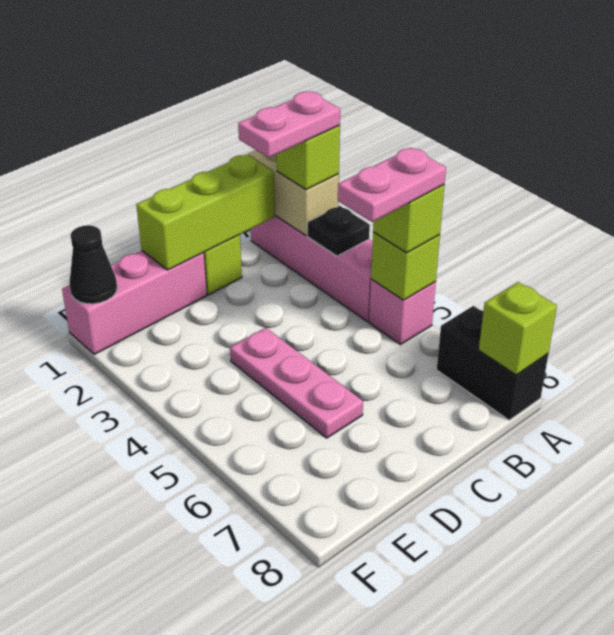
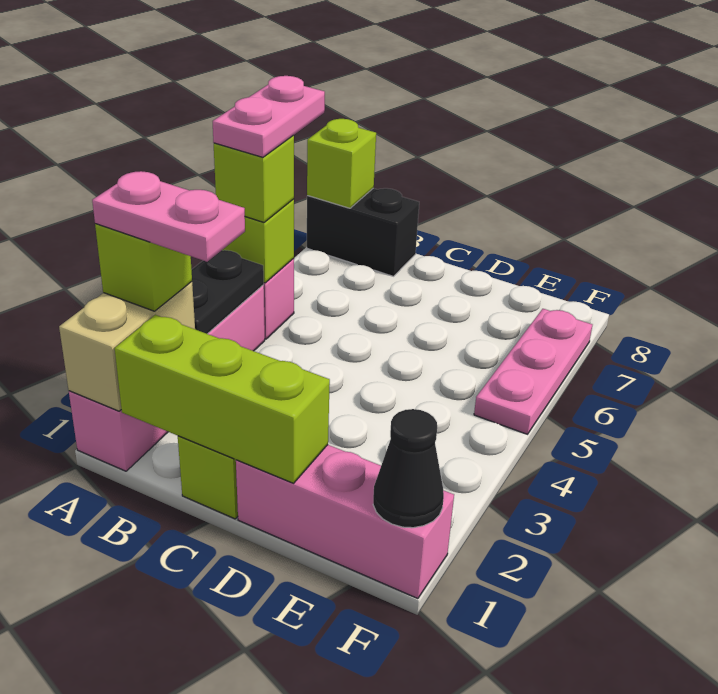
black plate A3 level 2 -> black plate A3:A4 level 2
pink plate A5:B5 level 4 -> pink plate A5:A6 level 4
black brick A7:A8 level 1 -> black brick A8:B8 level 1
pink plate D4:D6 level 1 -> pink plate F5:F7 level 1

